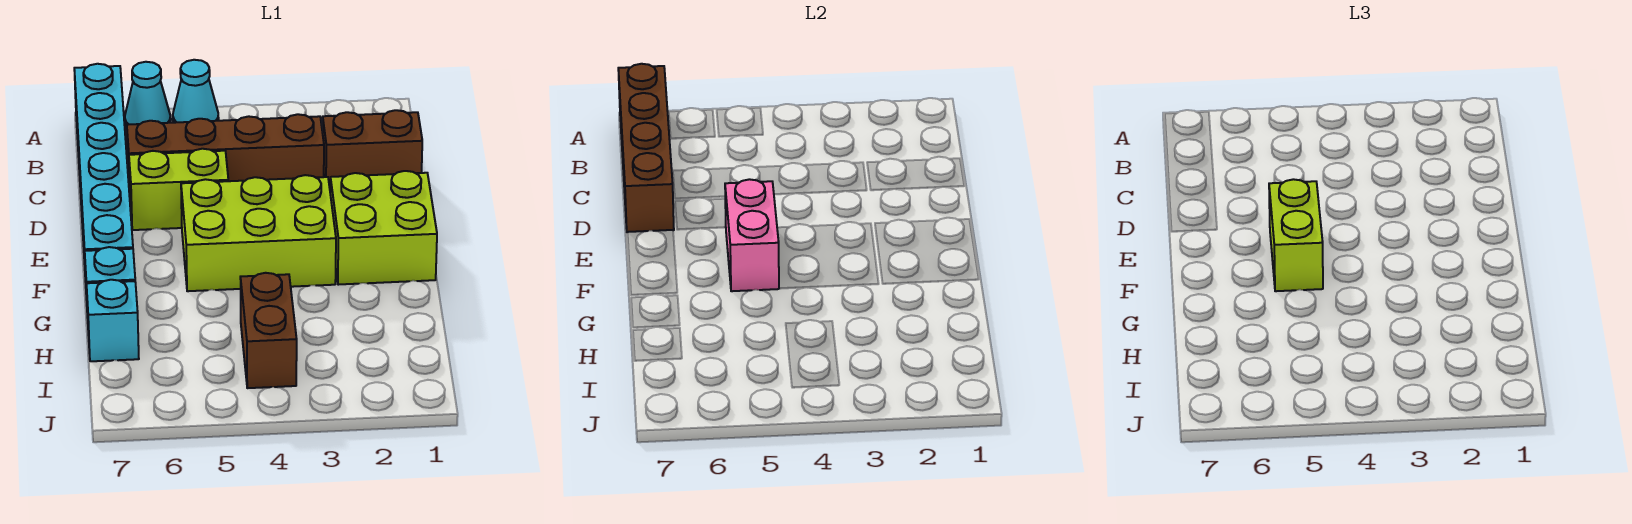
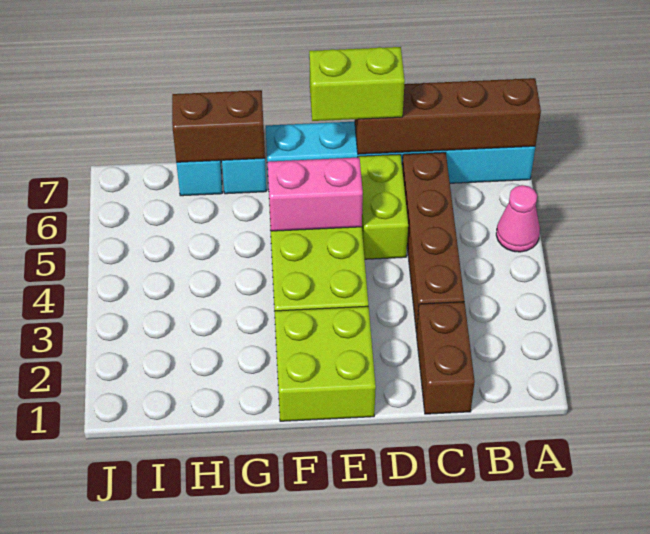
cyan cone A5 level 1 -> pink cone A5 level 1
cyan cone A6 level 1 -> none
lime brick E5:F5 level 3 -> lime brick D7:E7 level 3
brown brick H4:I4 level 1 -> brown brick G7:H7 level 2

